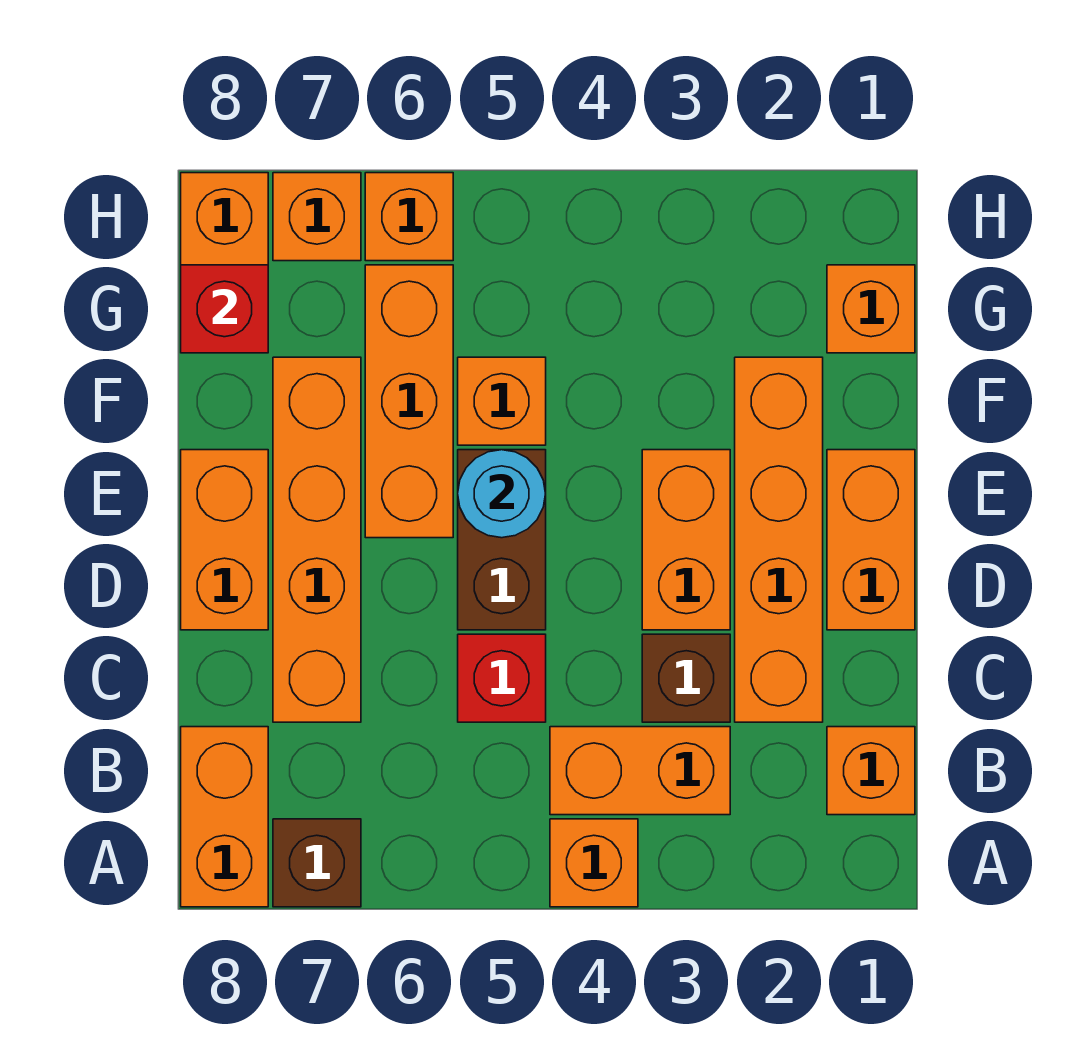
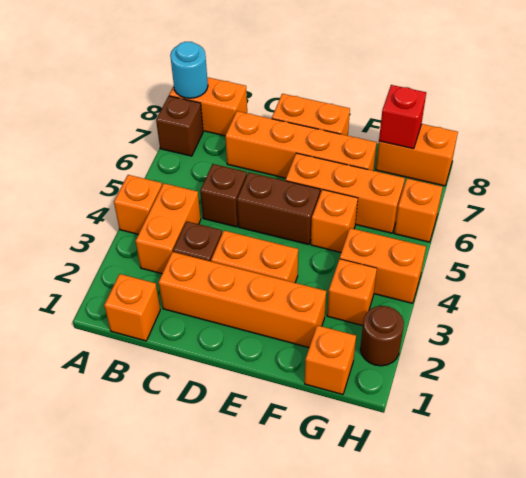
red brick C5 level 1 -> brown brick C5 level 1
orange brick D1:E1 level 1 -> orange brick G4:H4 level 1
cyan round brick E5 level 2 -> cyan round brick A8 level 2
none -> brown round brick H2 level 1
orange brick H7 level 1 -> orange brick G3 level 1

